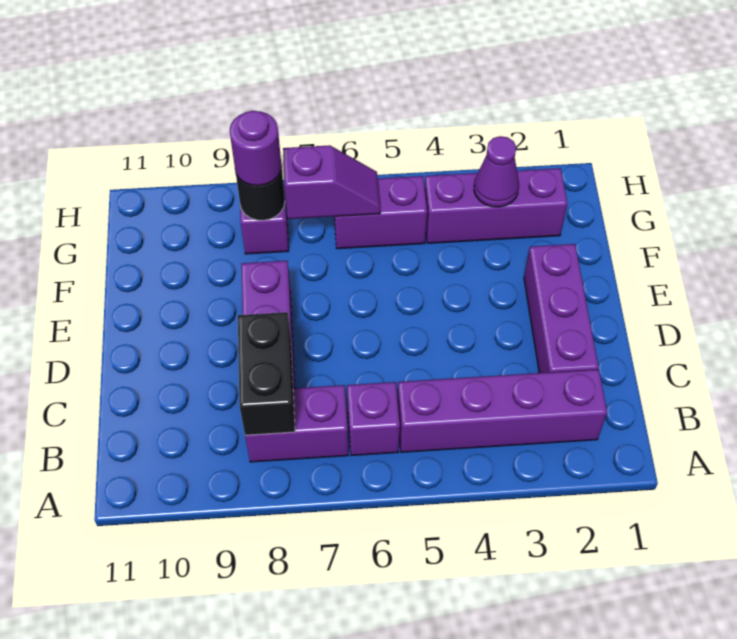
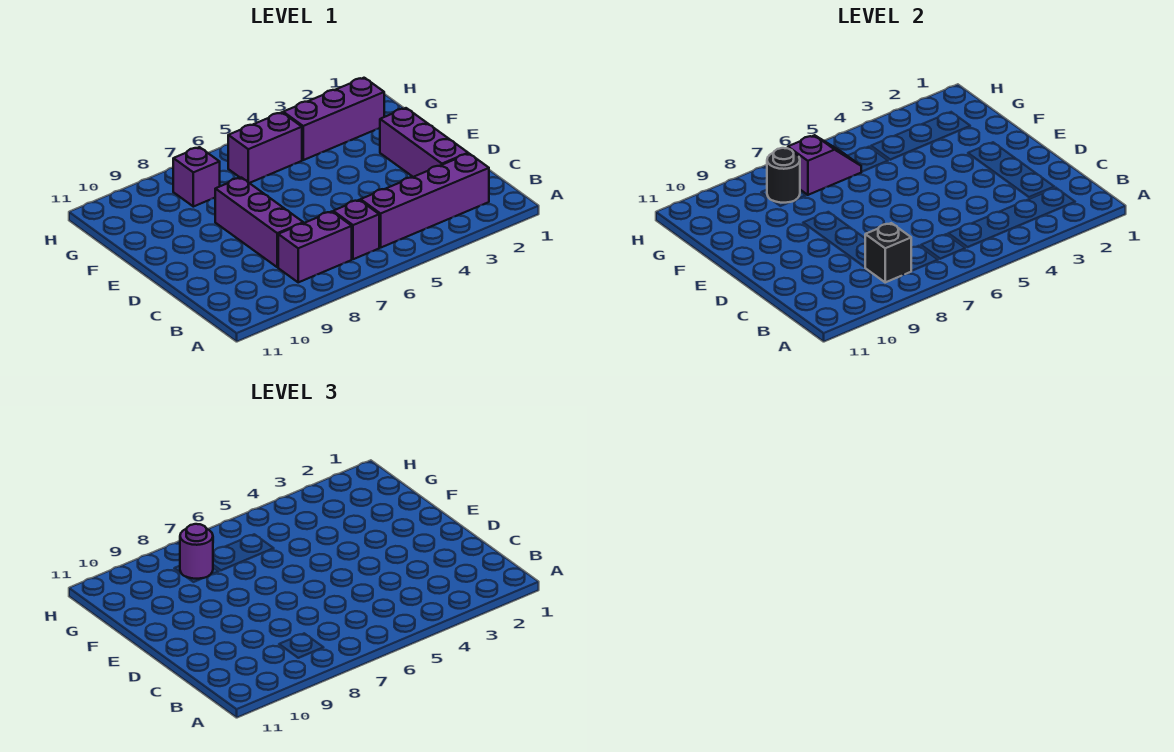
black brick B8:C8 level 2 -> black brick B8 level 2
purple cone G3 level 2 -> none

